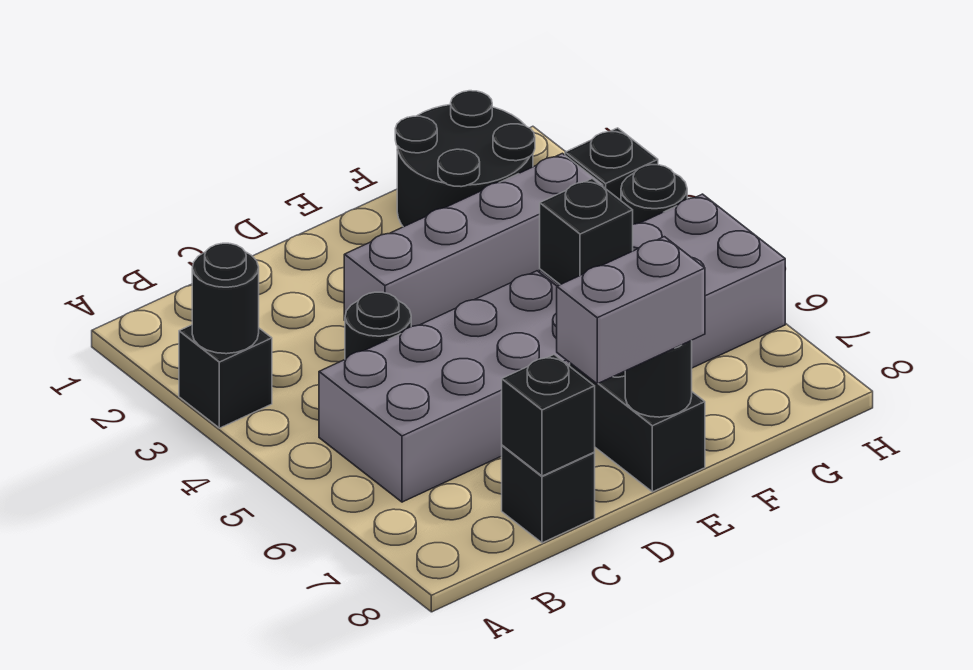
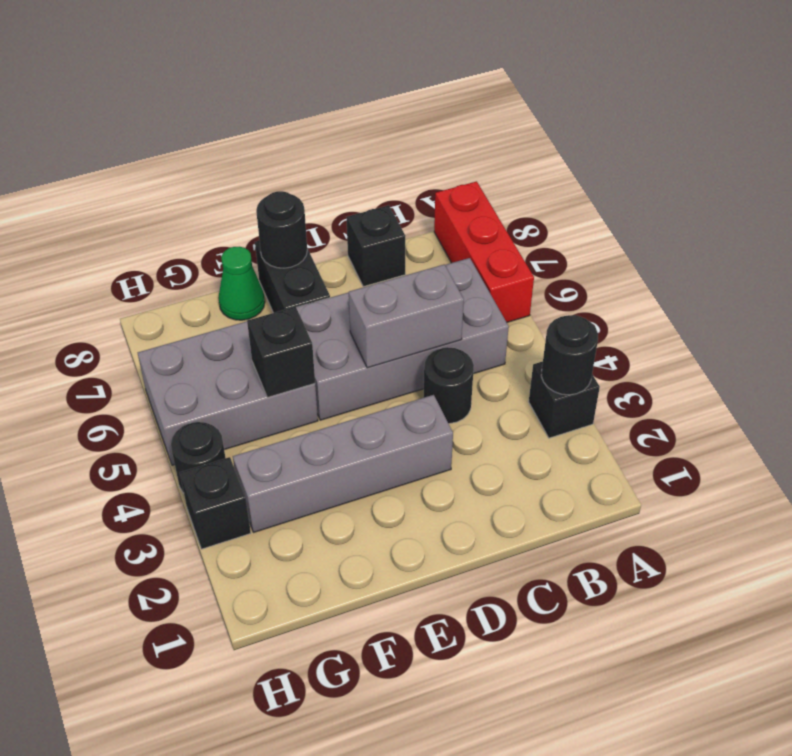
none -> red brick A6:A8 level 1
black brick C8 level 2 -> none
grey brick D8:E8 level 3 -> grey brick C5:D5 level 2
black round brick F1:G2 level 1 -> none
none -> green cone F8 level 1

